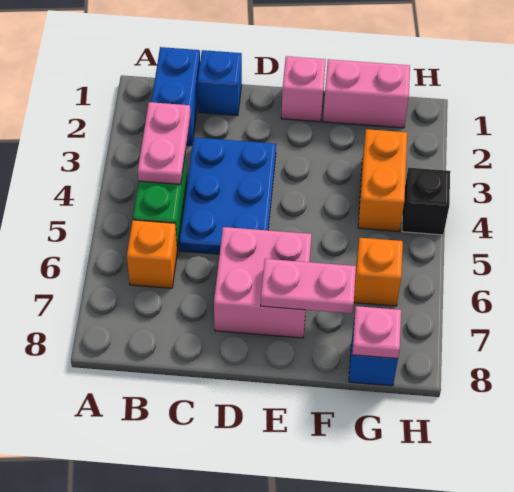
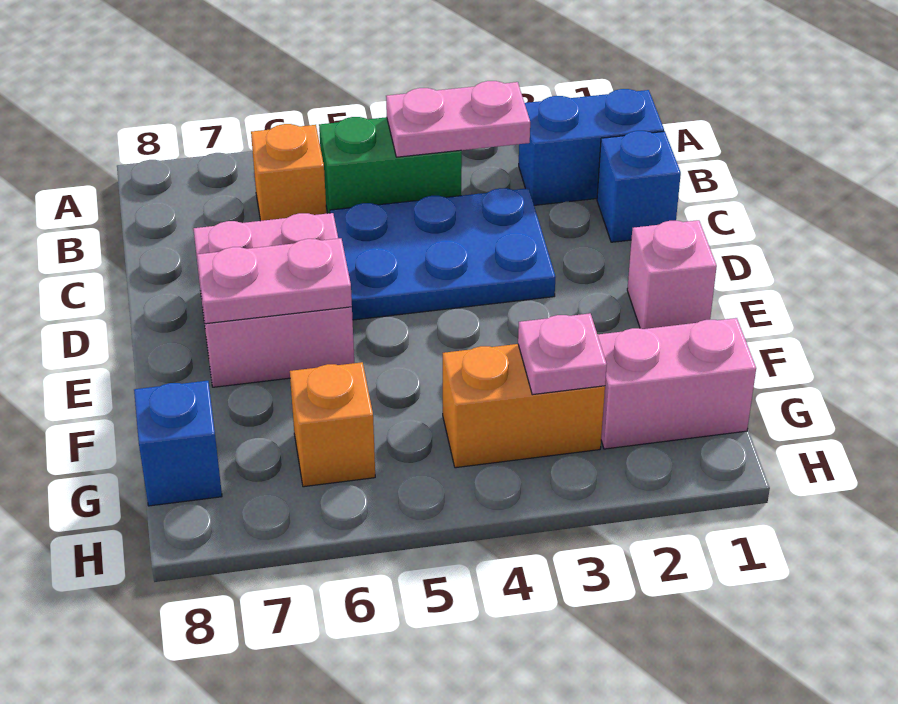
pink plate E7:F7 level 2 -> pink plate E6:E7 level 2
pink brick F1:G1 level 1 -> pink brick G1:G2 level 1
pink plate G8 level 2 -> pink plate G3 level 2
black brick H4 level 1 -> none

